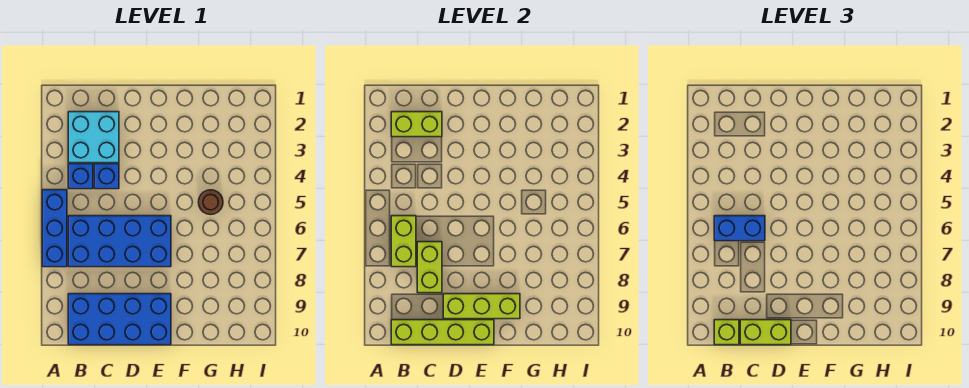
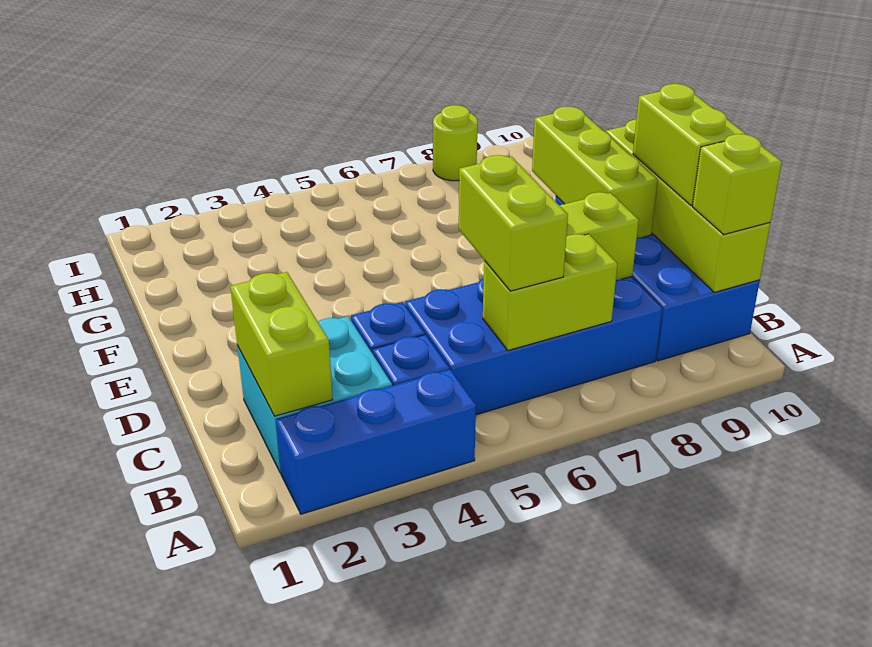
blue brick A5:A7 level 1 -> blue brick A2:A4 level 1
blue brick B6:E7 level 1 -> blue brick B5:C8 level 1
blue brick B6:C6 level 3 -> lime brick B6:C6 level 3
brown round brick G5 level 1 -> none
none -> lime round brick I8 level 1

